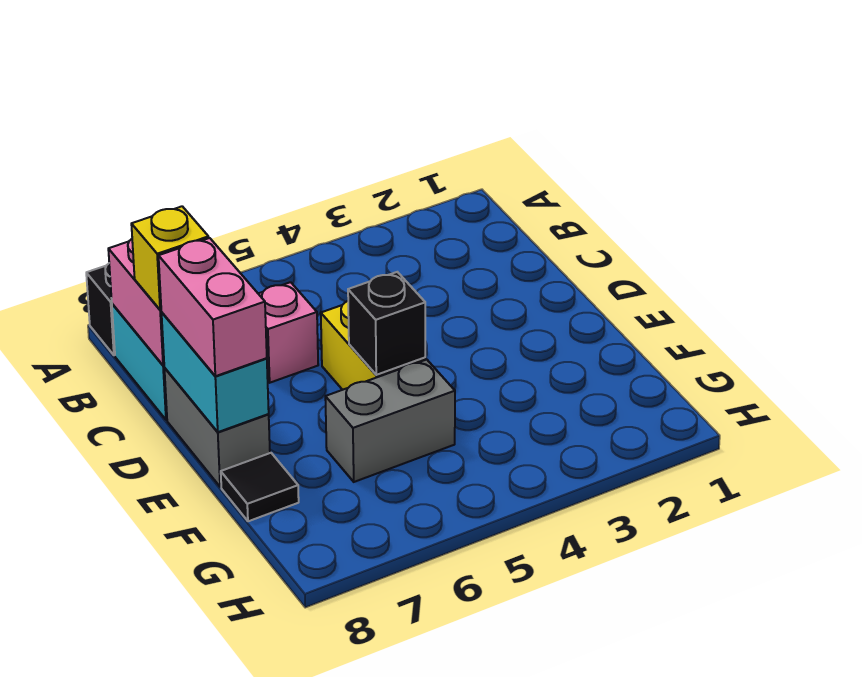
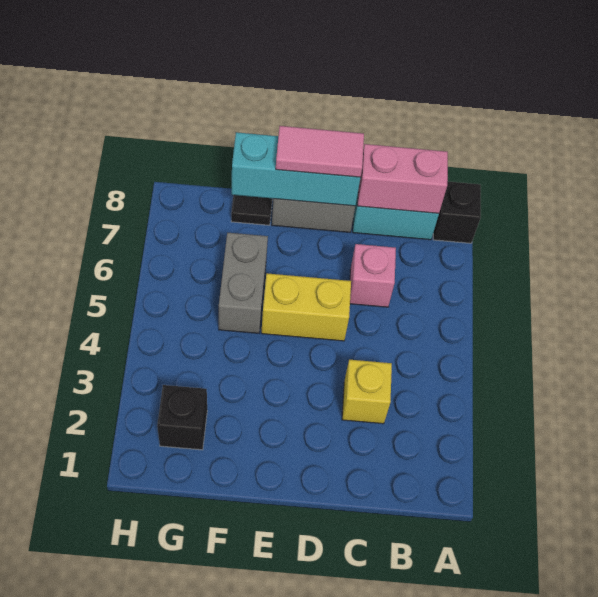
yellow brick C8 level 3 -> yellow brick C3 level 1
cyan brick D8:E8 level 2 -> cyan brick D8:F8 level 2
pink brick D8:E8 level 3 -> pink tile D8:E8 level 3
black brick E5 level 2 -> black brick G2 level 1

